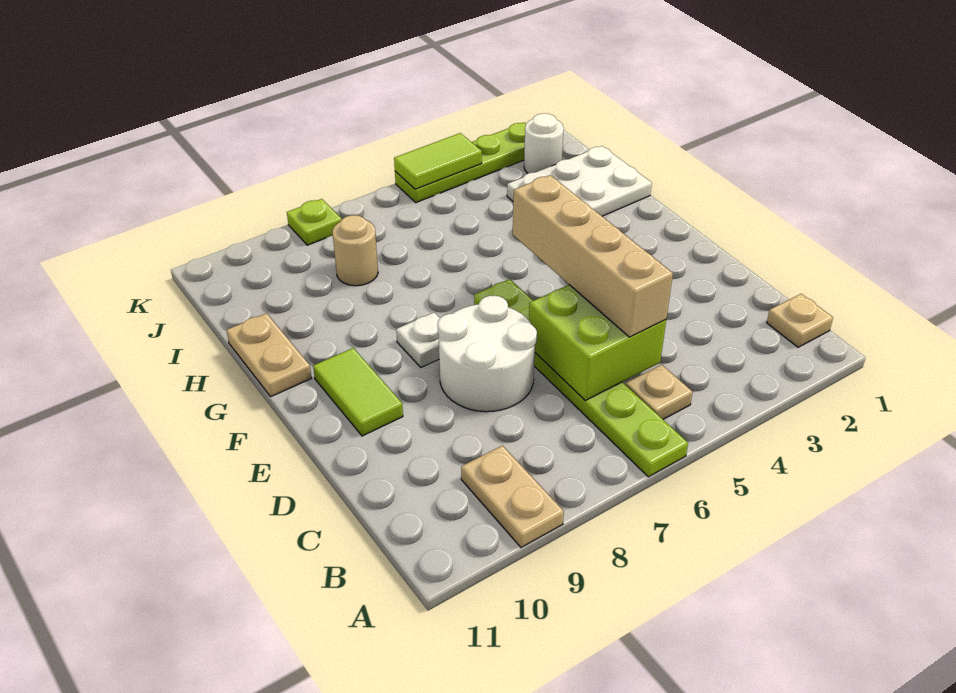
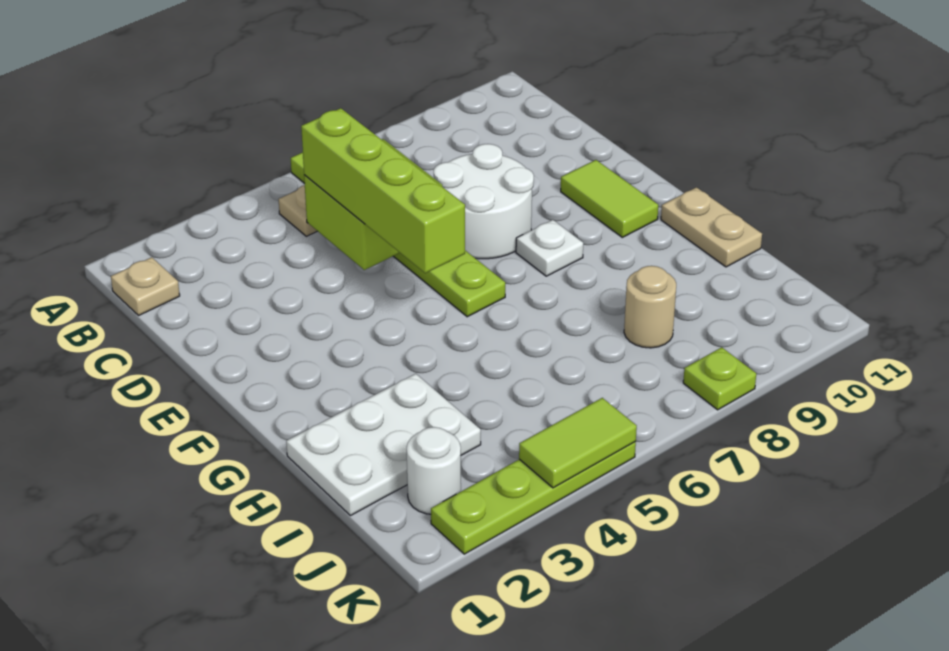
tan plate A9:B9 level 1 -> none
tan brick C5:F5 level 3 -> lime brick C5:F5 level 3

